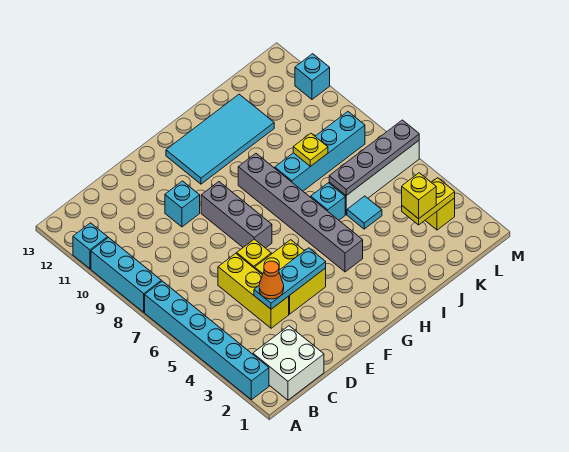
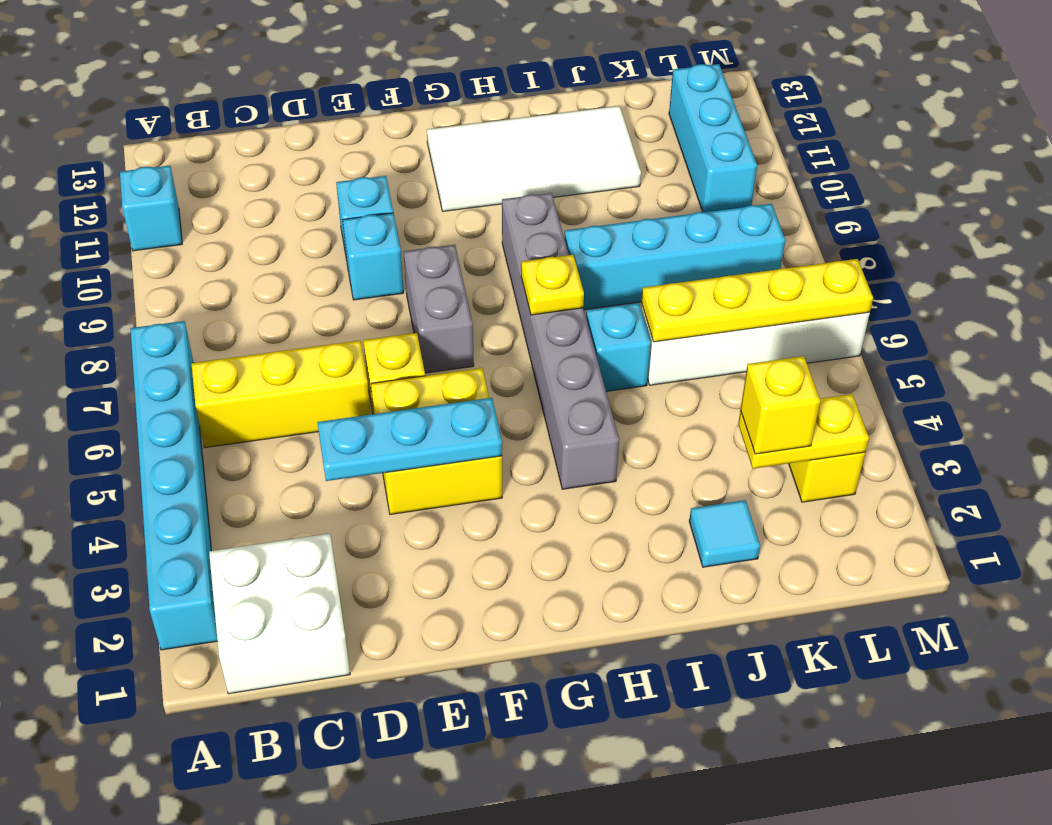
cyan brick A8:A10 level 1 -> cyan brick L10:L12 level 1
yellow brick D4:D6 level 1 -> yellow brick B6:D6 level 1
orange cone D4 level 3 -> none
grey brick F7:F9 level 1 -> grey brick F7:F8 level 1
cyan tile G11:J12 level 1 -> white tile G11:J12 level 1
cyan tile J5 level 1 -> cyan tile J2 level 1
grey plate J6:M6 level 2 -> yellow plate J6:M6 level 2
yellow plate J8 level 2 -> yellow plate H7 level 2
cyan brick M11 level 1 -> cyan brick E9 level 1

